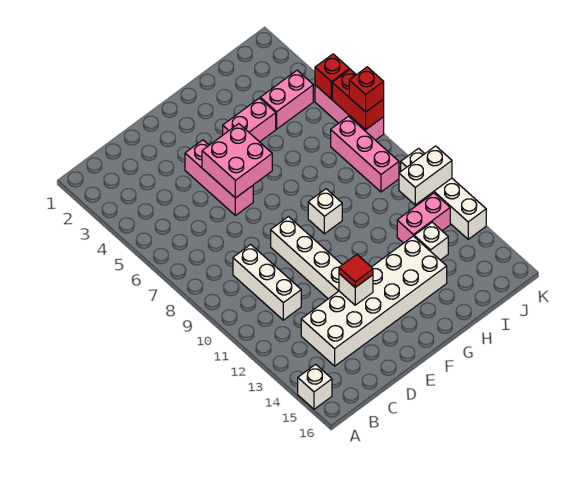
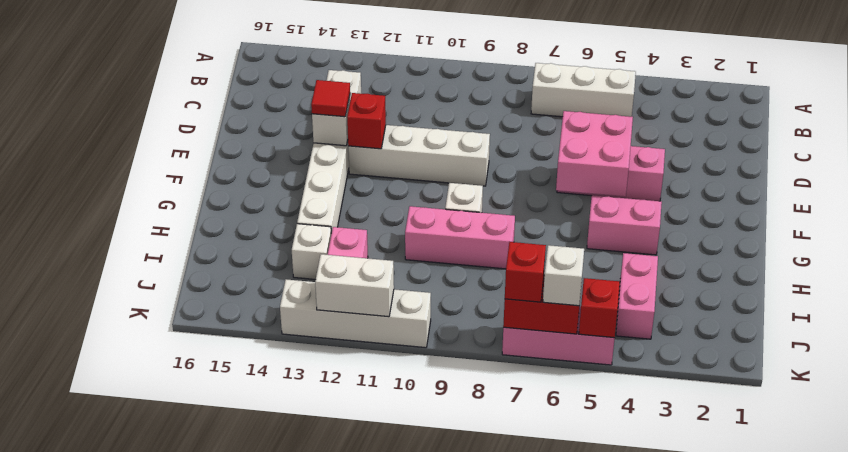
white brick A15 level 1 -> white brick K6 level 3
white brick C9:C11 level 1 -> white brick B5:B7 level 1
white brick C13:H14 level 1 -> white brick C13:H13 level 1
none -> red brick E12 level 2
pink brick G4:H4 level 1 -> pink brick G4:G5 level 1
pink brick J7:J9 level 1 -> pink brick H8:H10 level 1
white brick J11:K11 level 2 -> white brick K11:K12 level 2

